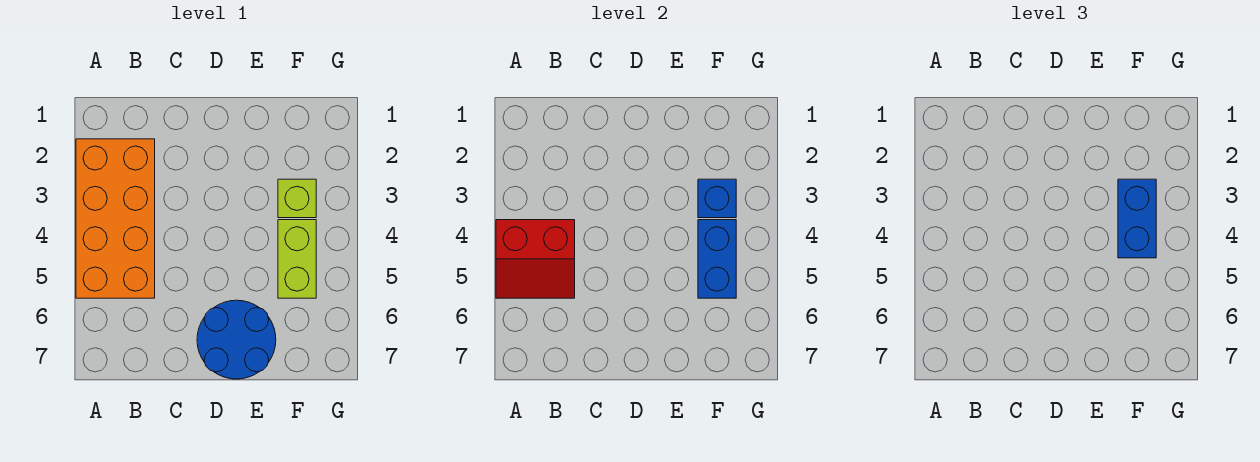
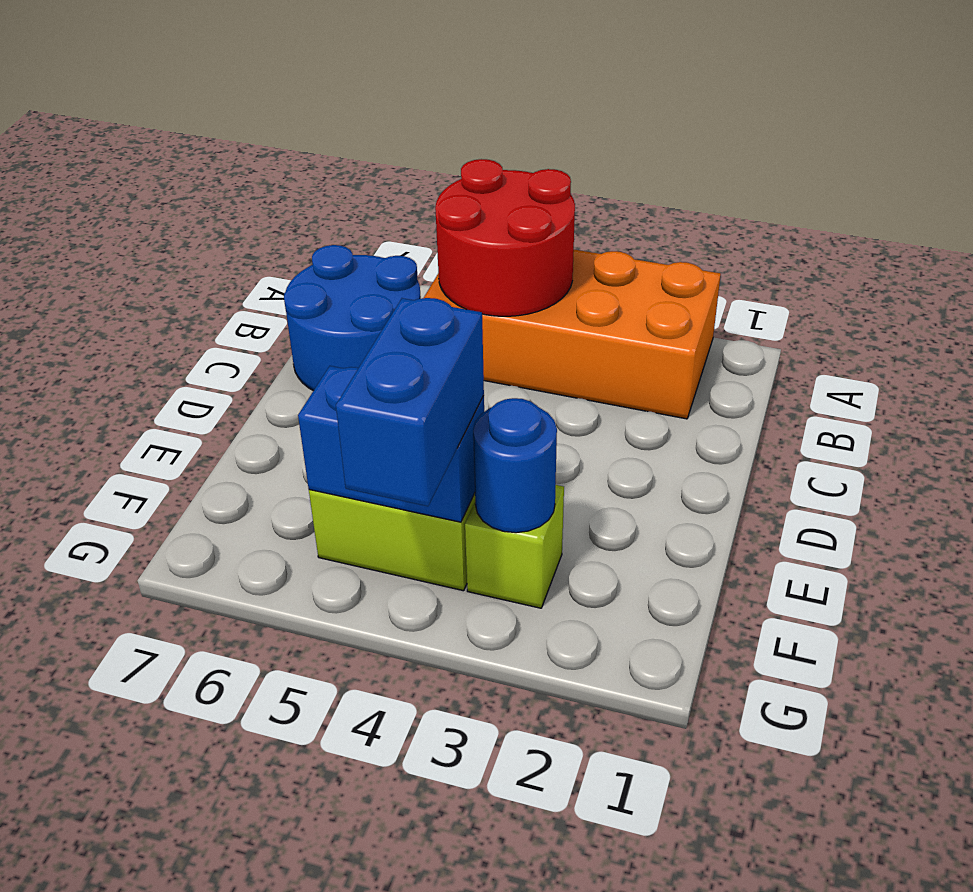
red slope A4:B5 level 2 top 4 -> red round brick A4:B5 level 2
blue round brick D6:E7 level 1 -> blue round brick B6:C7 level 1
blue brick F3 level 2 -> blue round brick F3 level 2
blue brick F3:F4 level 3 -> blue brick F4:G4 level 3

